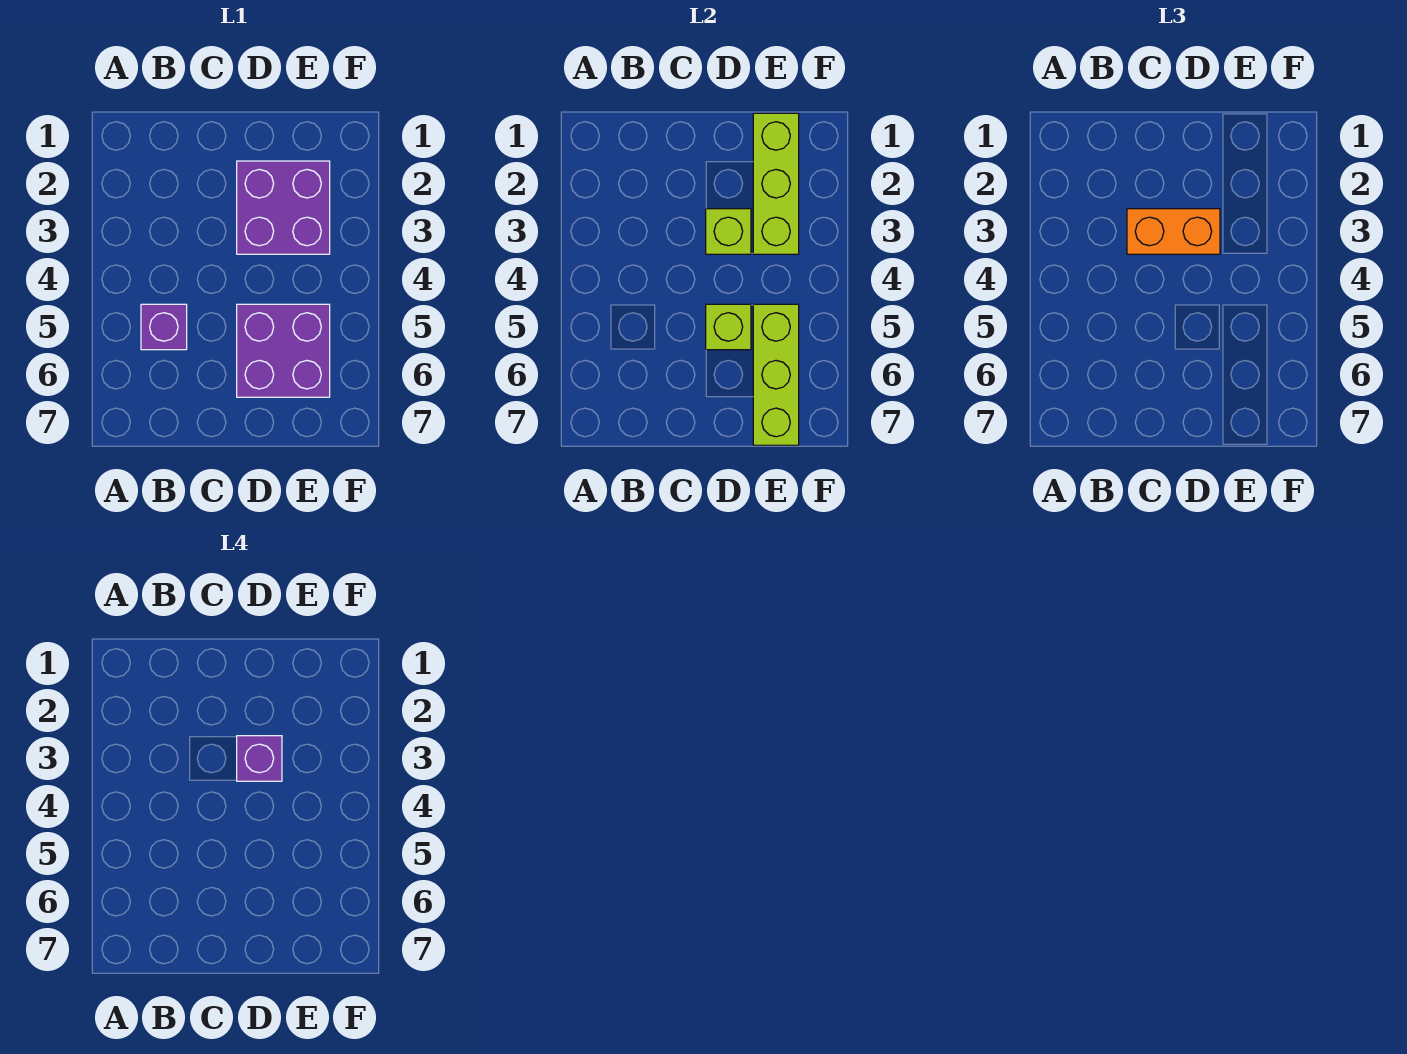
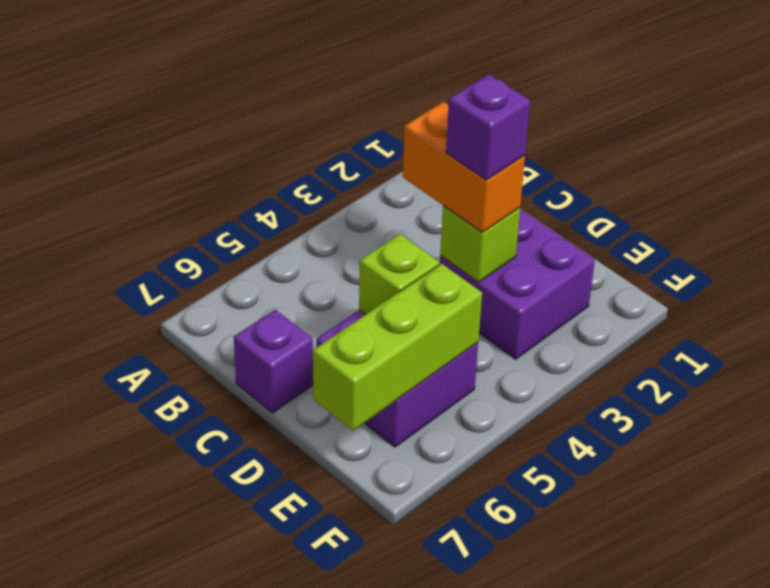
purple brick B5 level 1 -> purple brick C7 level 1
lime brick E1:E3 level 2 -> none

